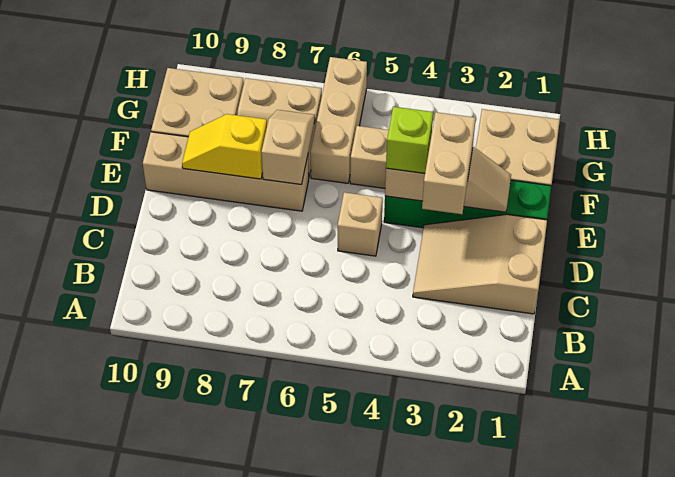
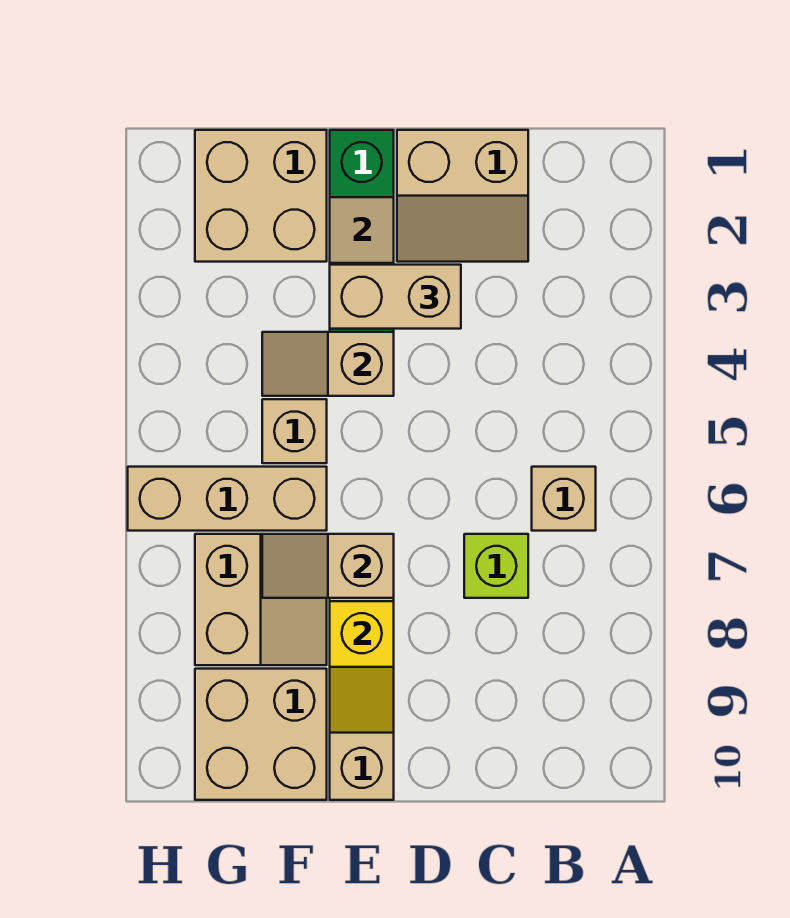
tan slope C1:D3 level 1 top 1 -> tan slope C1:D2 level 1 top 1
tan brick D5 level 1 -> tan brick B6 level 1
lime brick E4 level 3 -> lime brick C7 level 1

